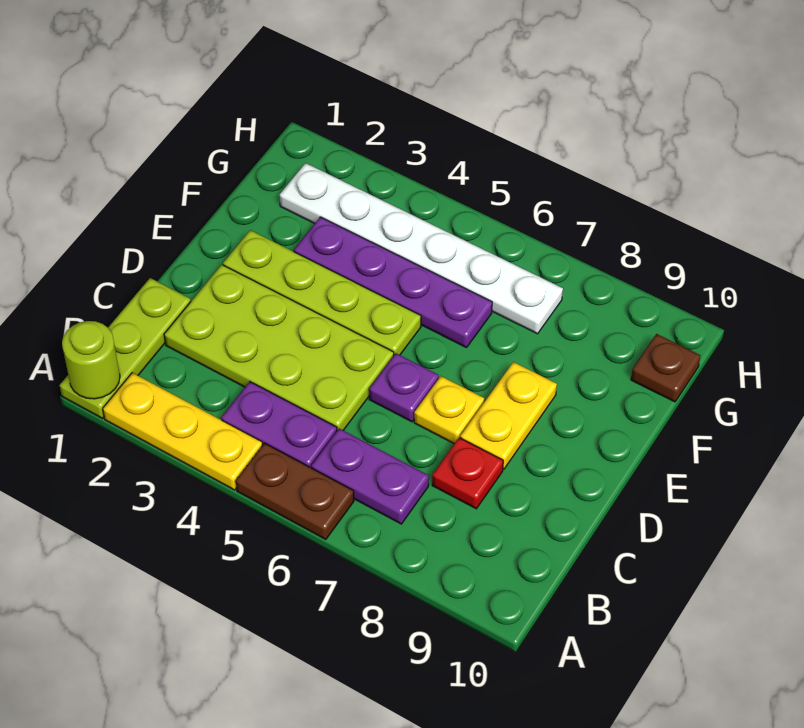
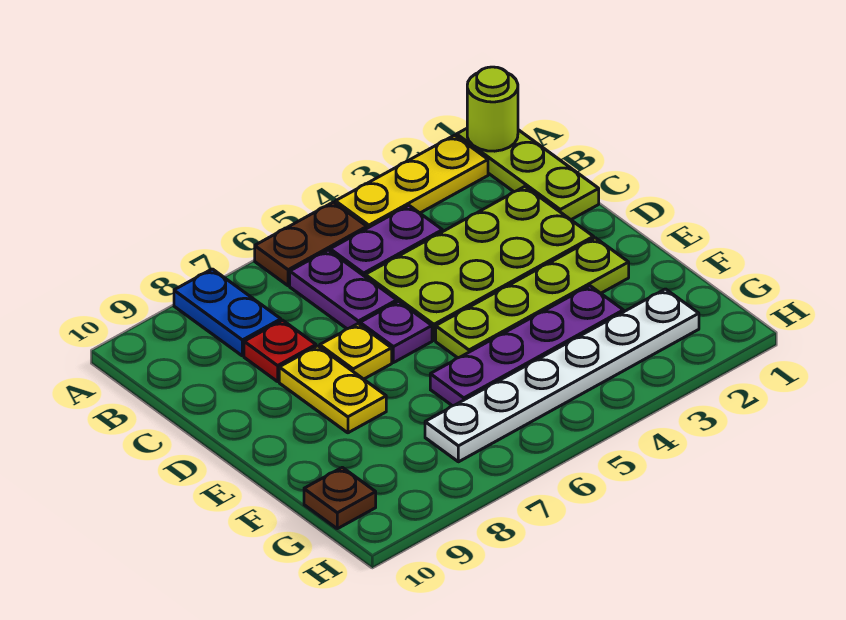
none -> blue plate A8:B8 level 1
purple plate B6:B7 level 1 -> purple plate B6:C6 level 1

